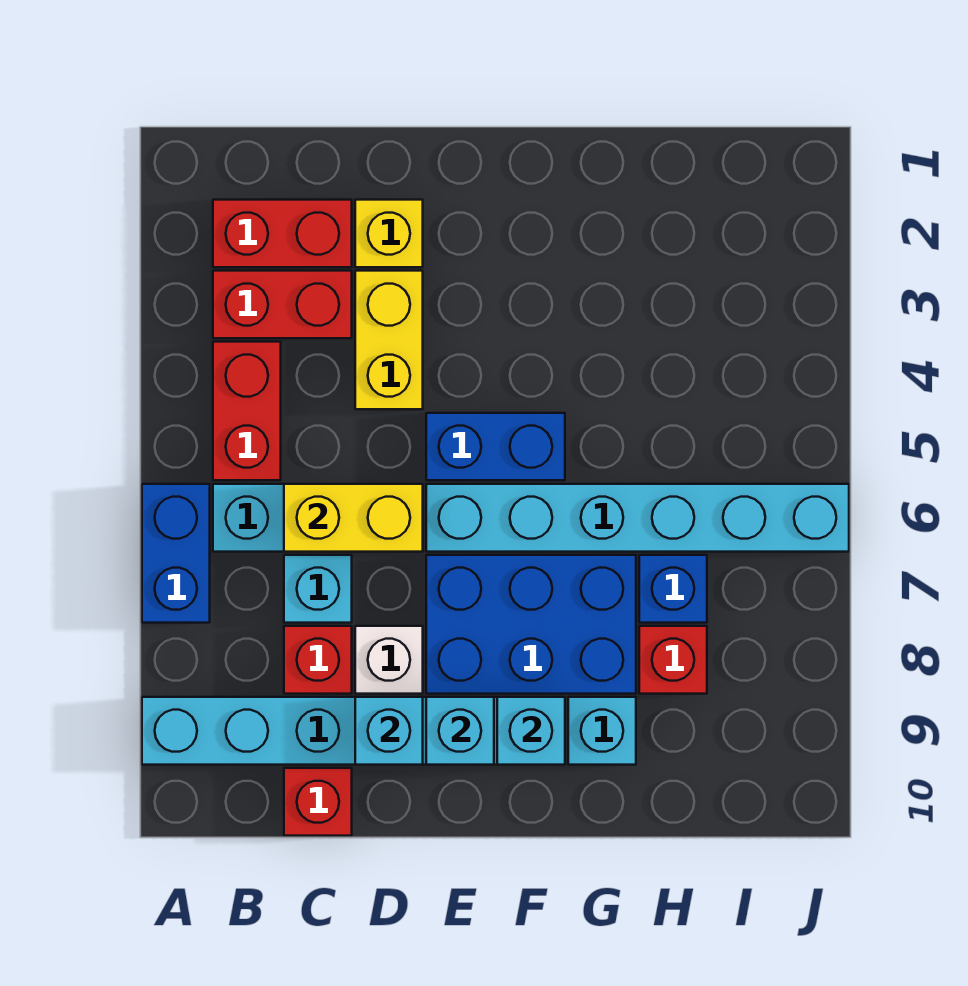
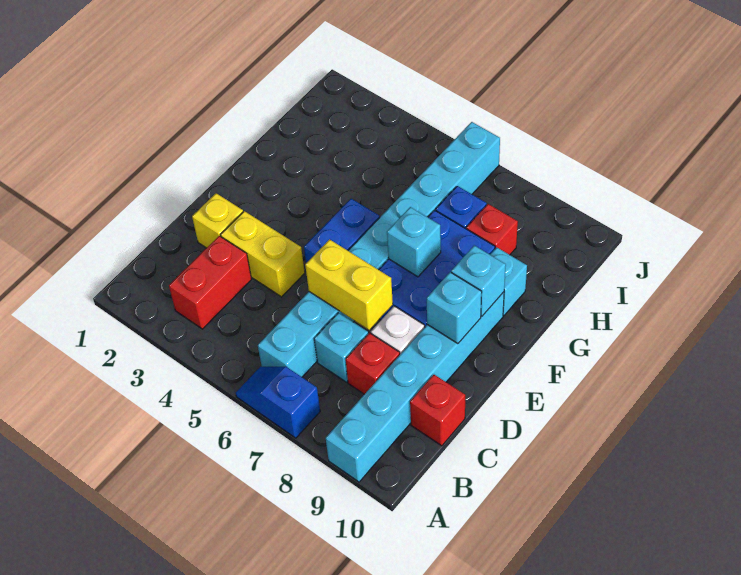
blue brick A6:A7 level 1 -> blue slope A6:A7 level 1 top 7
red brick B2:C2 level 1 -> none
red brick B4:B5 level 1 -> none
yellow brick C6:D6 level 2 -> yellow brick D6:D7 level 2
cyan brick D9 level 2 -> cyan brick F7 level 2

